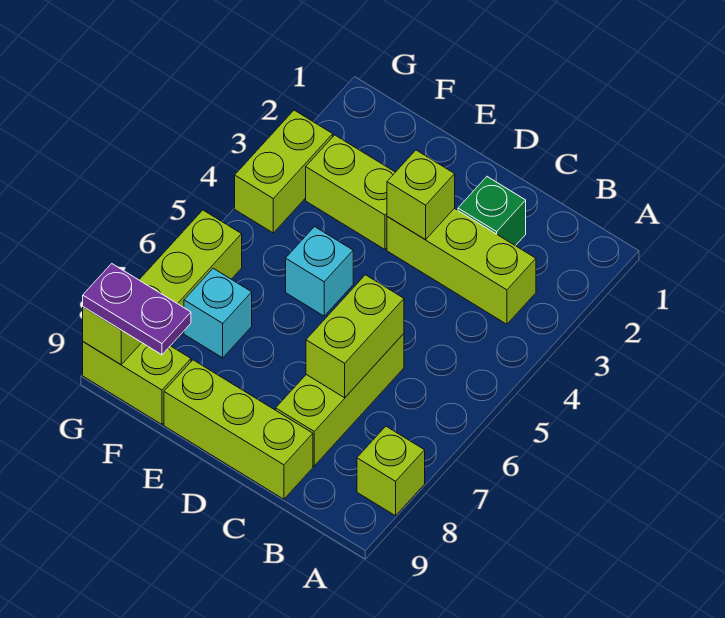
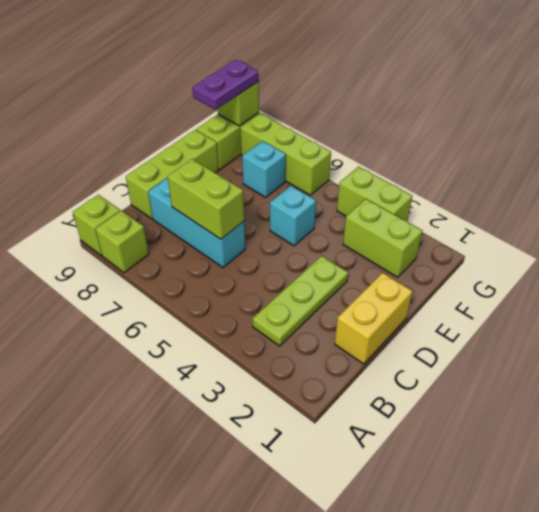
lime brick B3:D3 level 1 -> lime plate B3:D3 level 1
none -> yellow brick C1:D1 level 1
green brick C2 level 1 -> none
lime brick C6:C8 level 1 -> cyan brick C6:C8 level 1
lime brick D3 level 2 -> lime brick A9 level 1
lime brick E3:F3 level 1 -> lime brick F2:F3 level 1

